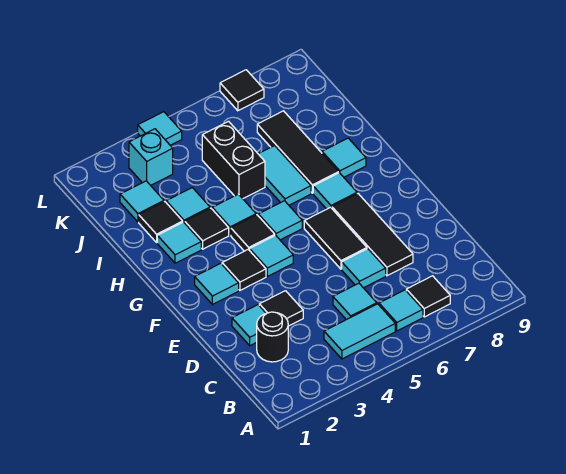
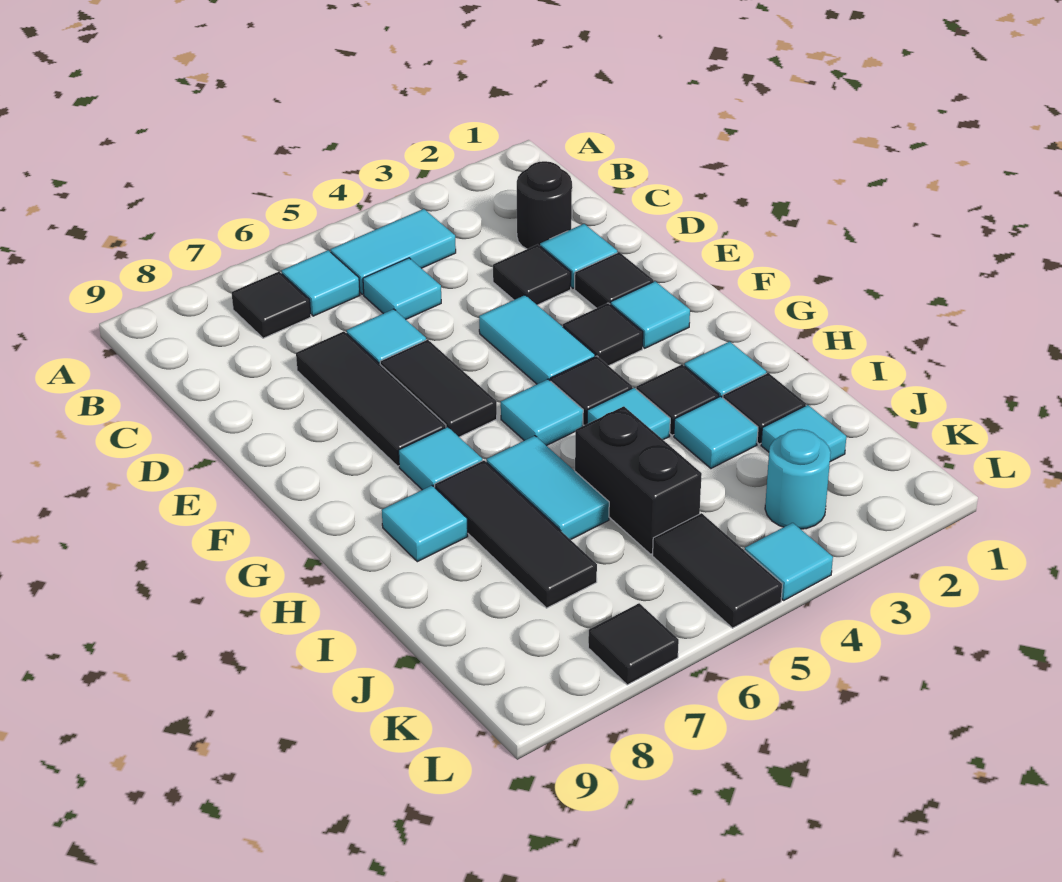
none -> black tile E2 level 1
cyan tile F4 level 1 -> cyan tile E4:F4 level 1
cyan brick K3 level 1 -> cyan round brick K3 level 1
none -> black tile K5:L5 level 1

